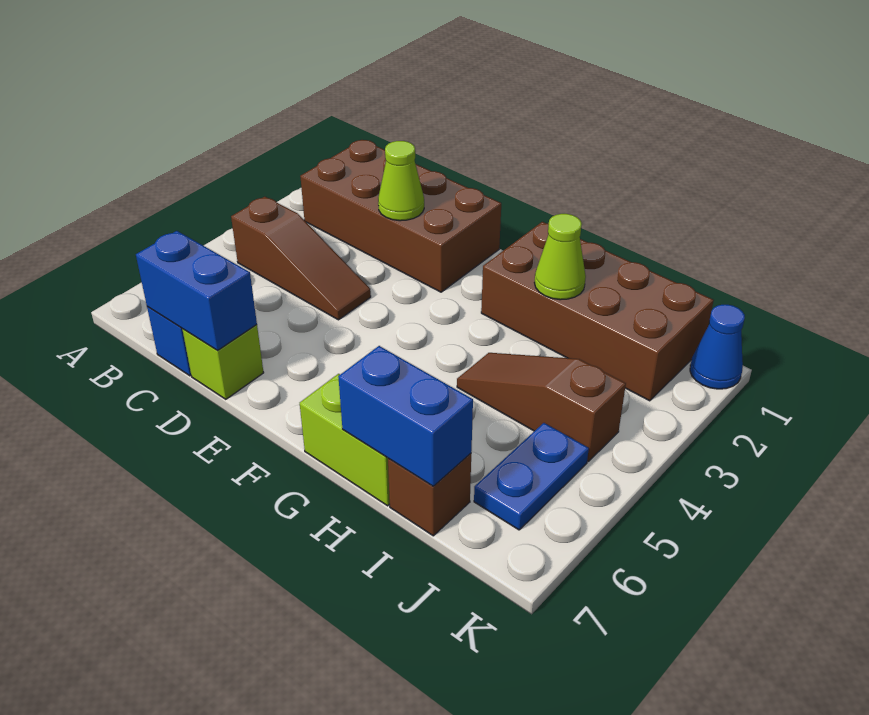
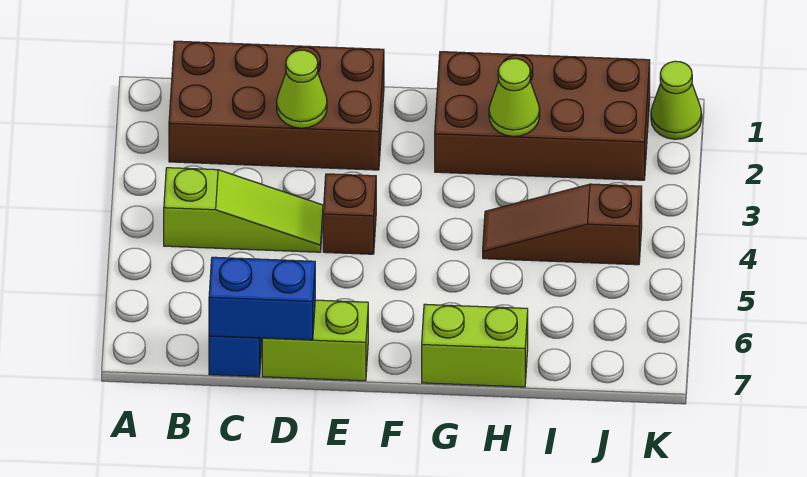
brown slope B4:D4 level 1 top B -> lime slope B4:D4 level 1 top B
lime brick D7 level 1 -> lime brick D7:E7 level 1
blue brick H7:I7 level 2 -> none
brown brick I7 level 1 -> brown brick E4 level 1
blue plate J5:J6 level 1 -> none
blue cone K1 level 1 -> lime cone K1 level 1

